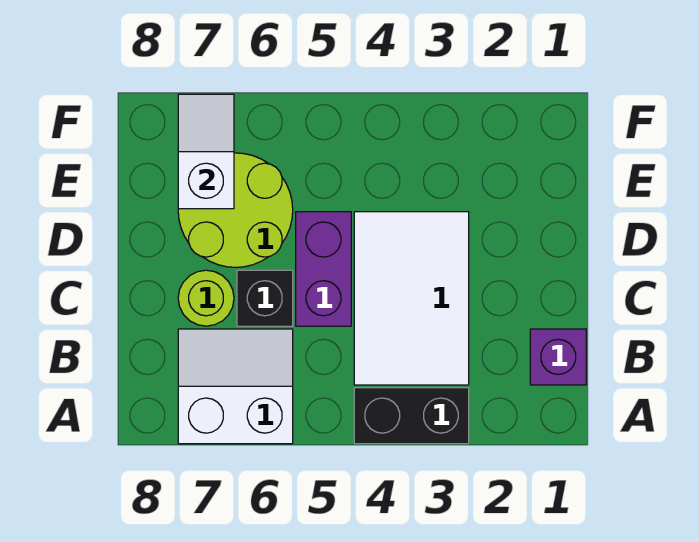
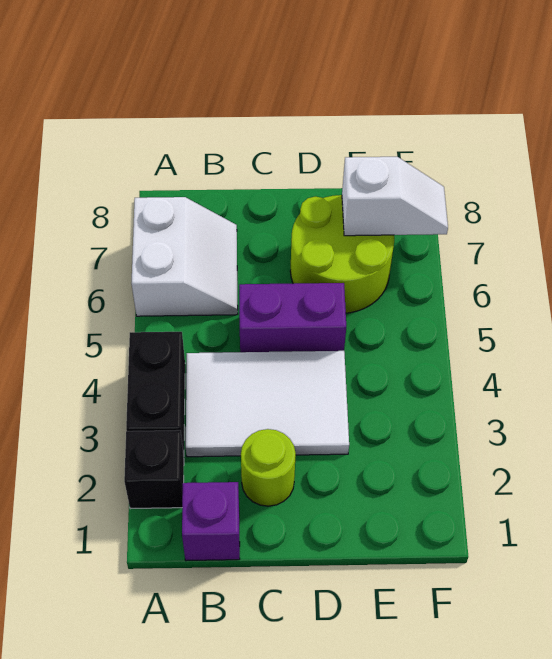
black brick C6 level 1 -> black brick A2 level 1
lime round brick C7 level 1 -> lime round brick C2 level 1

